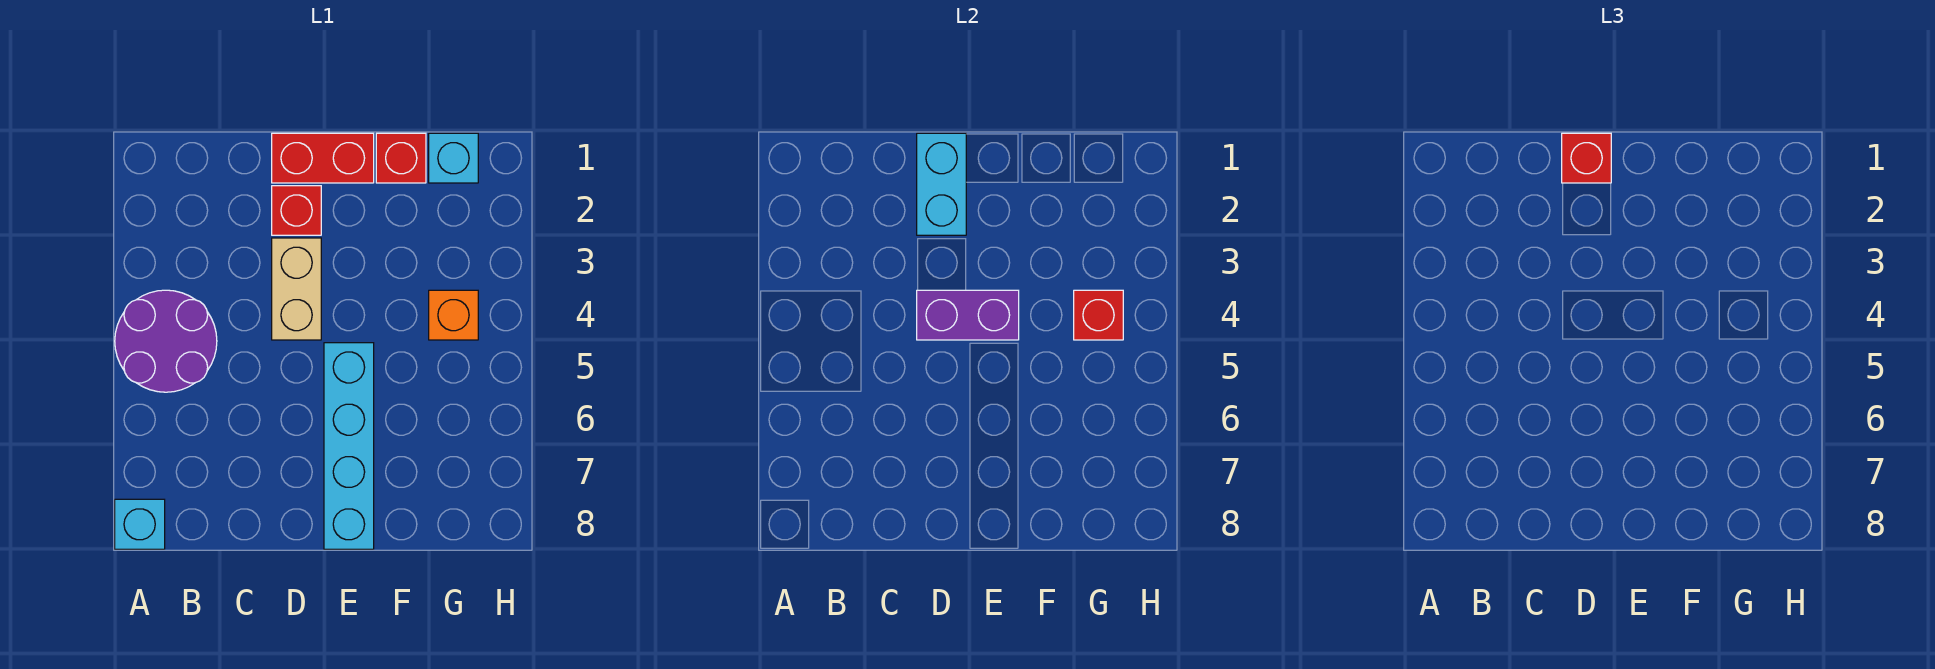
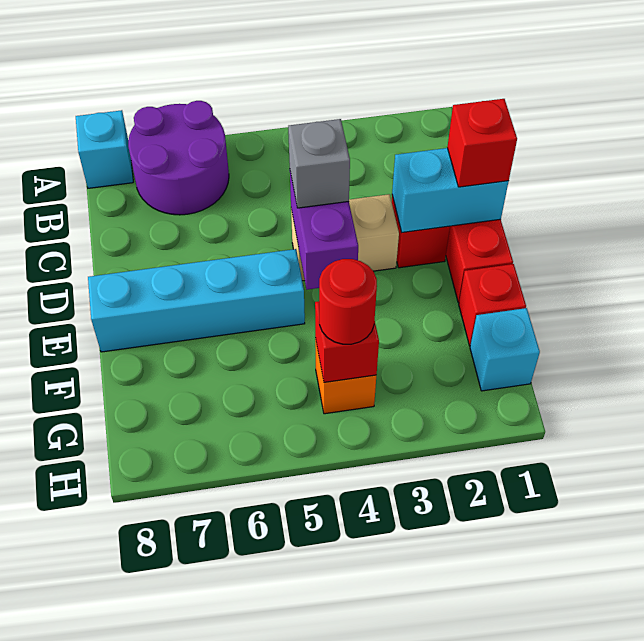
purple round brick A4:B5 level 1 -> purple round brick A6:B7 level 1
none -> grey brick D4 level 3
none -> red round brick G4 level 3

